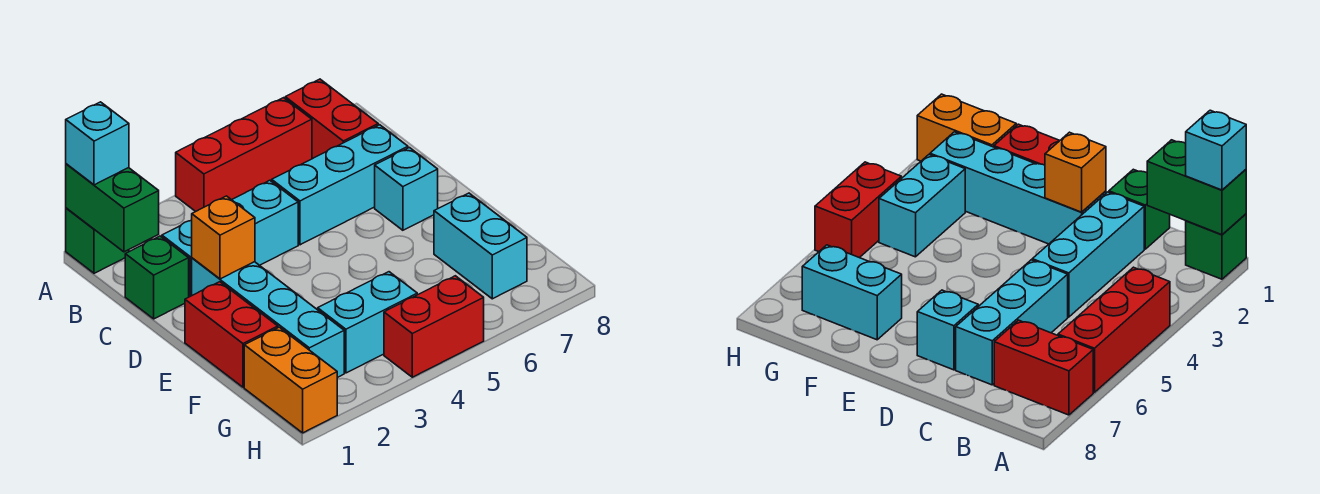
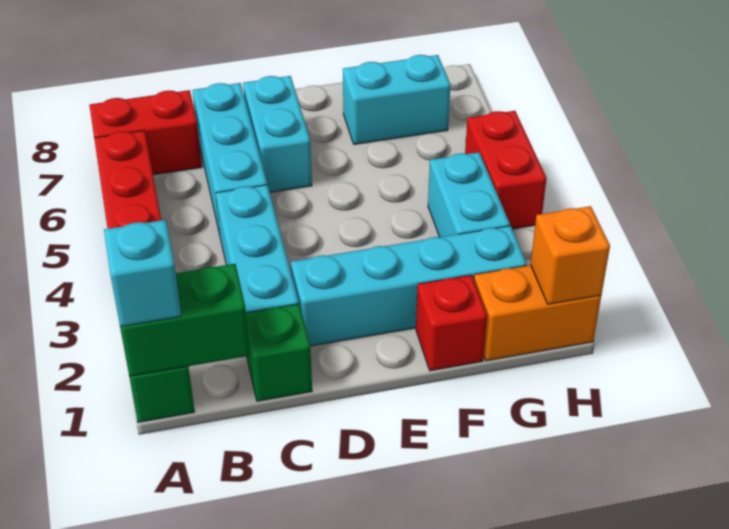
orange brick D2 level 2 -> orange brick H1 level 2
cyan brick D7 level 1 -> cyan brick D6:D7 level 1
red brick E1:F1 level 1 -> red brick F1 level 1

